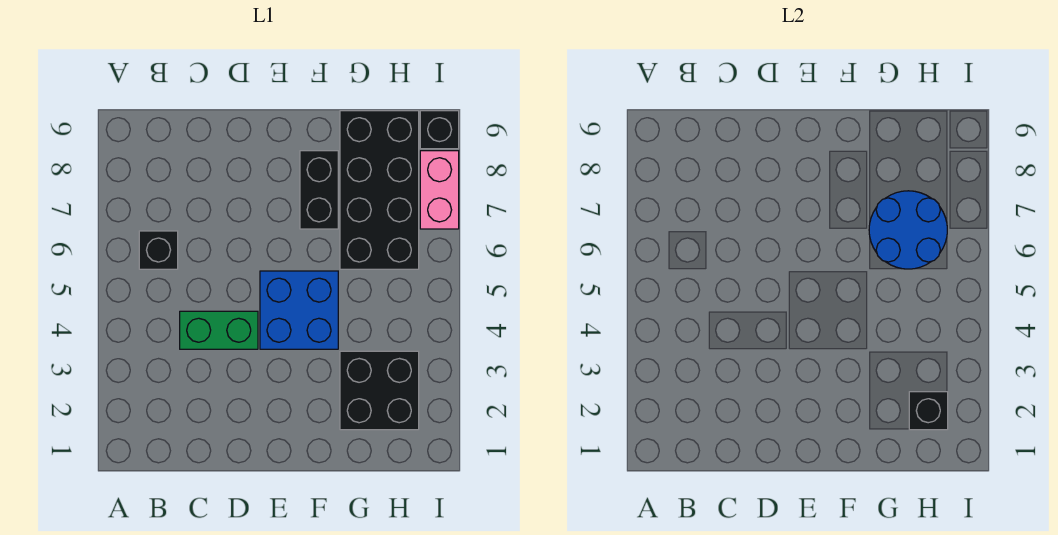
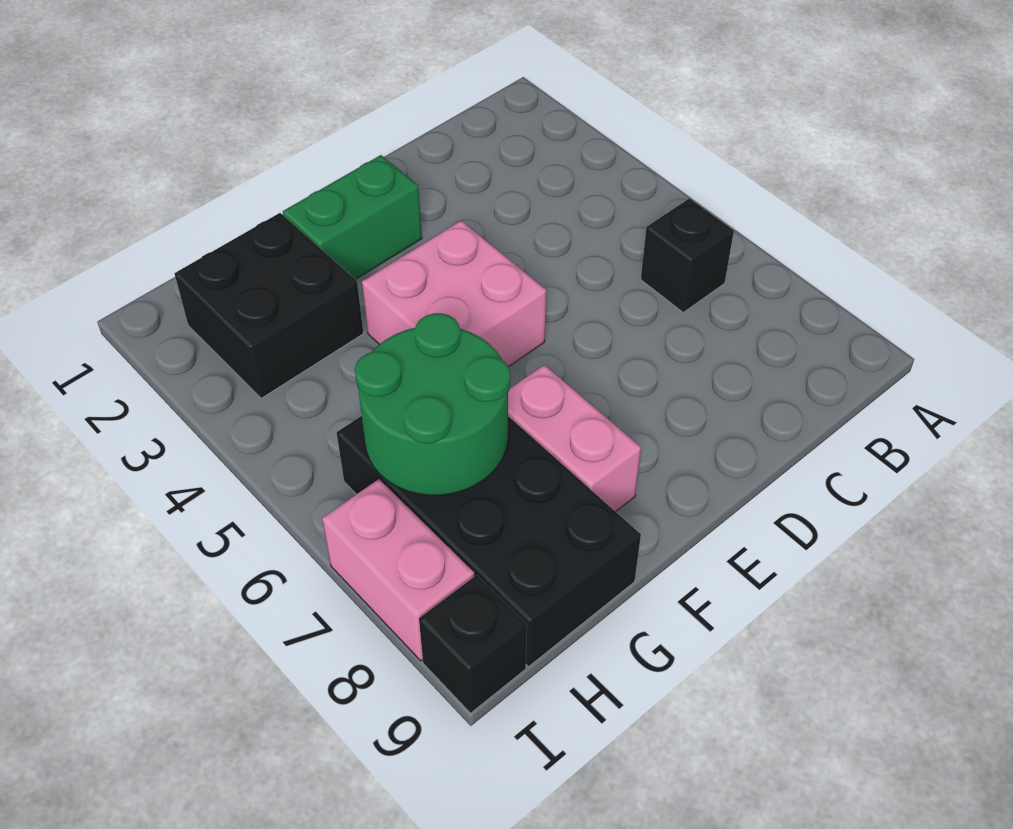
green brick C4:D4 level 1 -> green brick E2:F2 level 1
blue brick E4:F5 level 1 -> pink brick E4:F5 level 1
black brick F7:F8 level 1 -> pink brick F7:F8 level 1
blue round brick G6:H7 level 2 -> green round brick G6:H7 level 2
black brick H2 level 2 -> none

